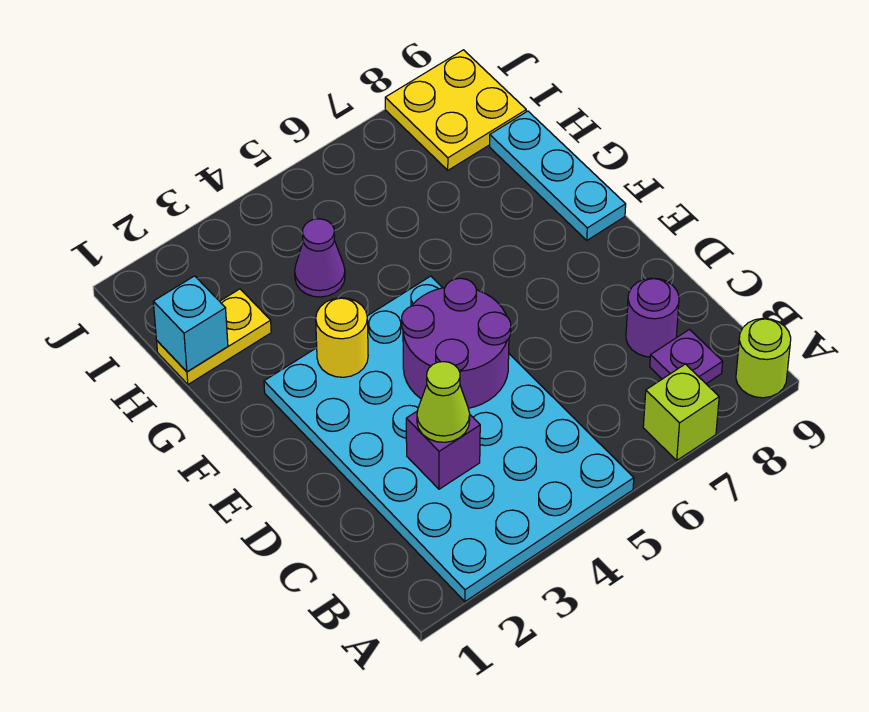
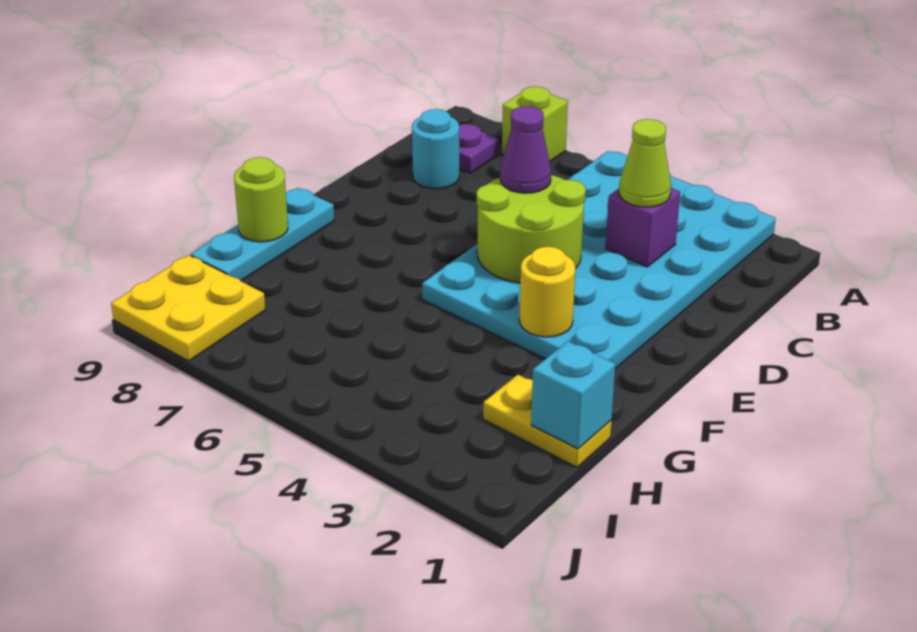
lime round brick A9 level 1 -> lime round brick G9 level 2
purple round brick C8 level 1 -> cyan round brick C8 level 1
purple round brick D4:E5 level 2 -> lime round brick D4:E5 level 2
purple cone H4 level 1 -> purple cone D5 level 3

